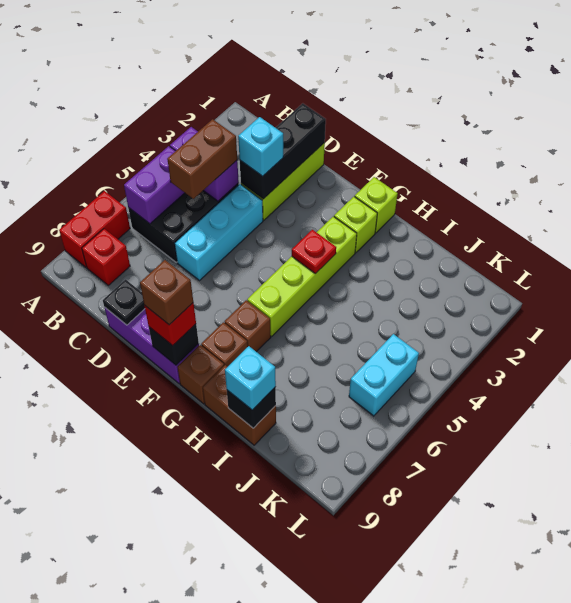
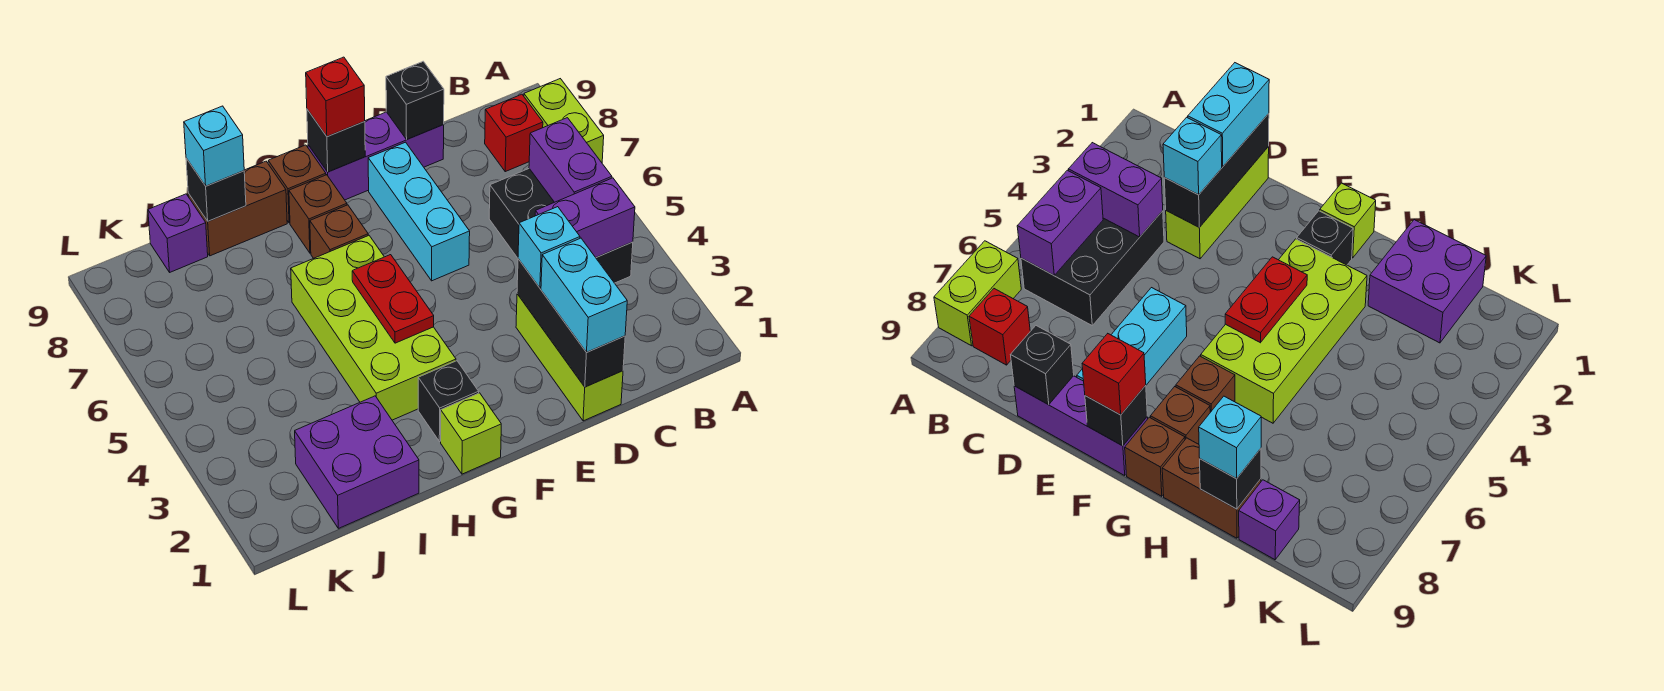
red brick A7:A8 level 1 -> lime brick A7:A8 level 1
brown brick C4:C5 level 3 -> none
cyan brick D4:D6 level 1 -> cyan brick E6:E8 level 1
black plate D9 level 2 -> black brick D9 level 2
brown brick F9 level 4 -> none
lime brick G2 level 1 -> black brick G2 level 1
lime brick G3:G6 level 1 -> lime brick G3:H6 level 1
red plate G4 level 2 -> red plate G4:G5 level 2
none -> purple brick I1:J2 level 1
none -> purple brick J9 level 1
cyan brick K5:K6 level 1 -> cyan brick D1:D2 level 3

